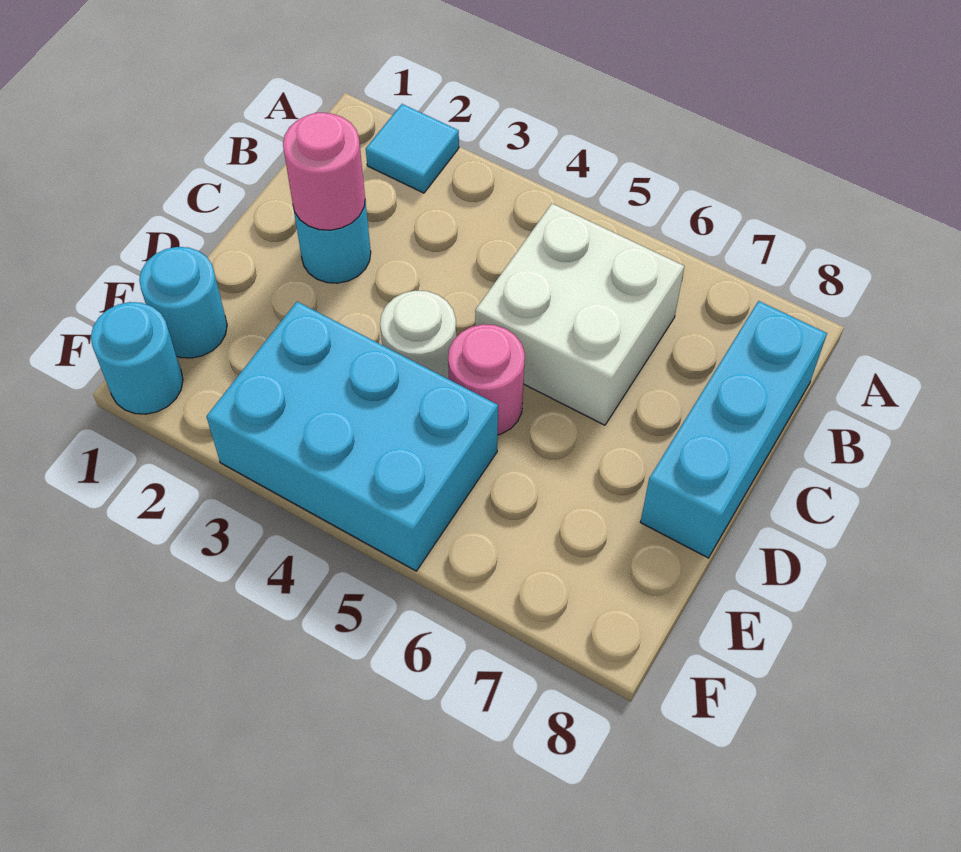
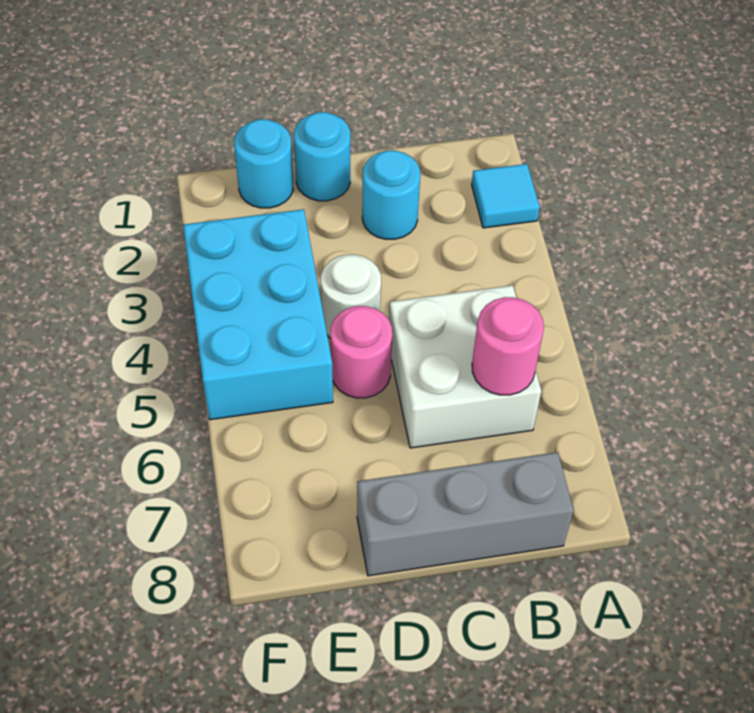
cyan brick B8:D8 level 1 -> grey brick B8:D8 level 1
pink round brick C2 level 2 -> pink round brick B6 level 2
cyan round brick F1 level 1 -> cyan round brick D1 level 1

